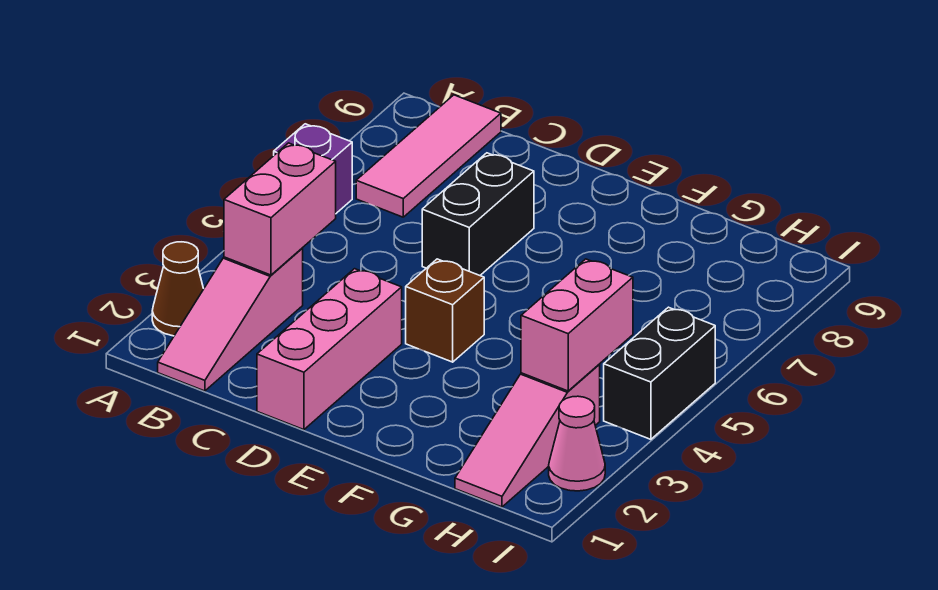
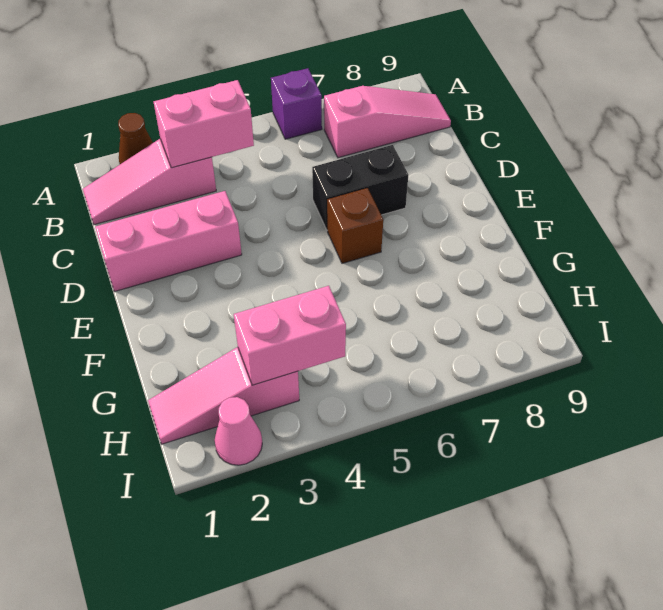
pink tile B7:B9 level 1 -> pink slope B7:B9 level 1 top 7
brown brick E4 level 1 -> brown brick E6 level 1
black brick I4:I5 level 1 -> none

